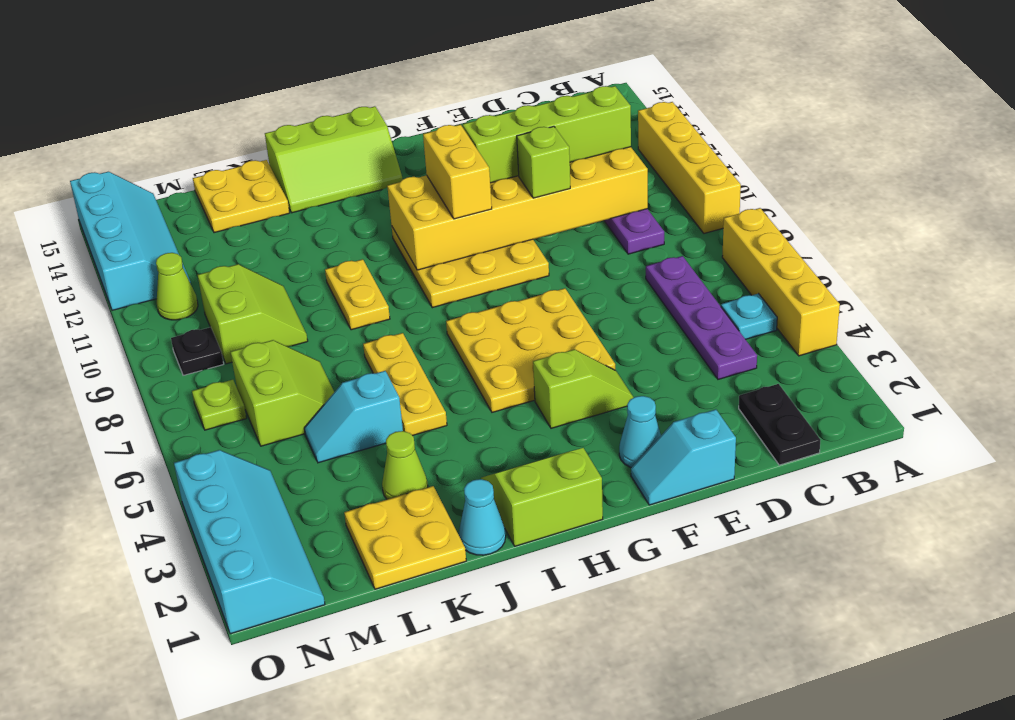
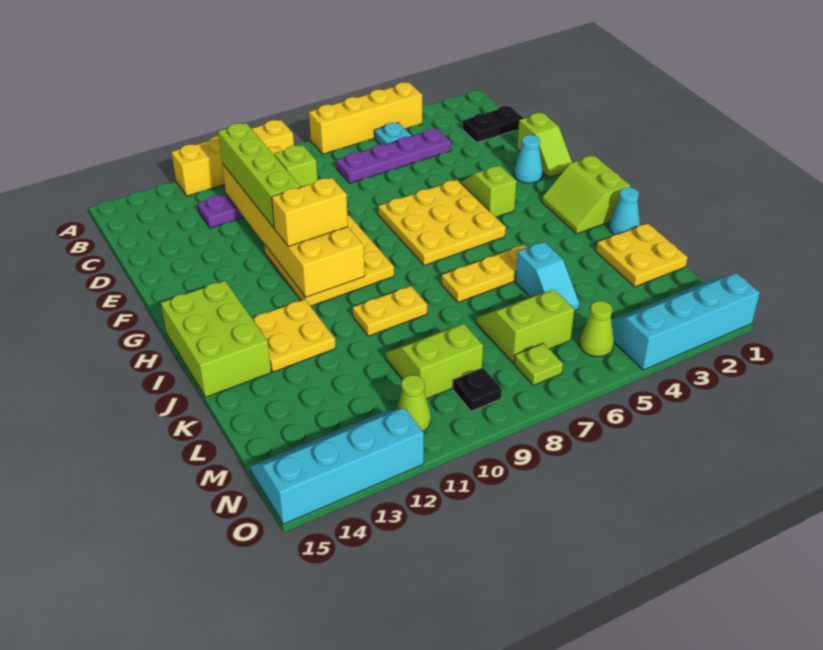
cyan slope E1:F1 level 1 top E -> lime slope E1:F1 level 1 top E
lime slope H14:J15 level 1 top 15 -> lime brick H14:J15 level 1
lime cone K3 level 1 -> lime cone N5 level 1
yellow plate K14:L15 level 1 -> yellow plate I12:J13 level 1

